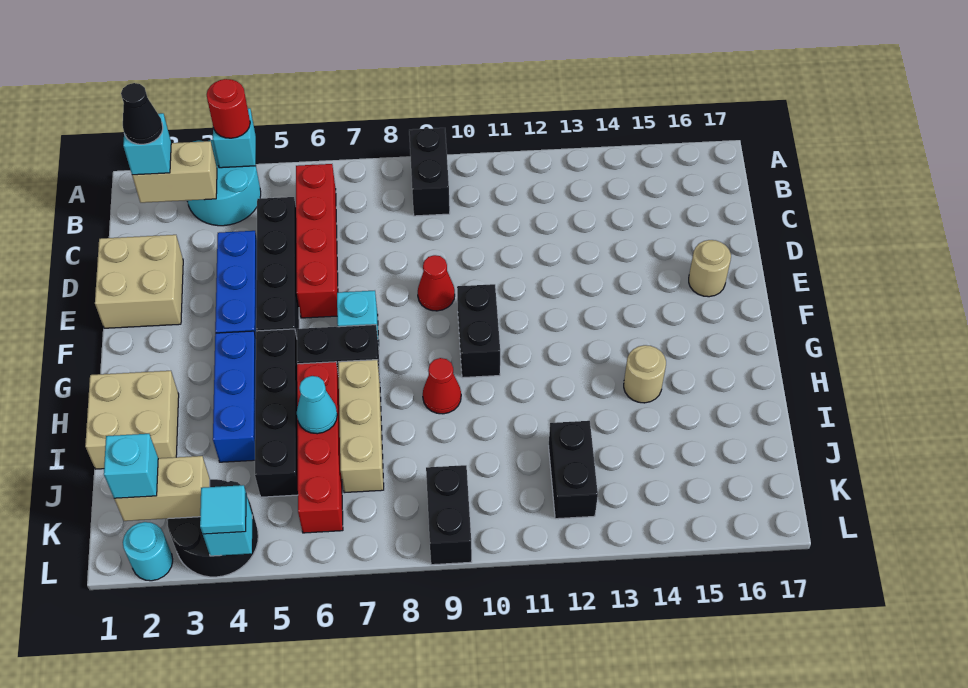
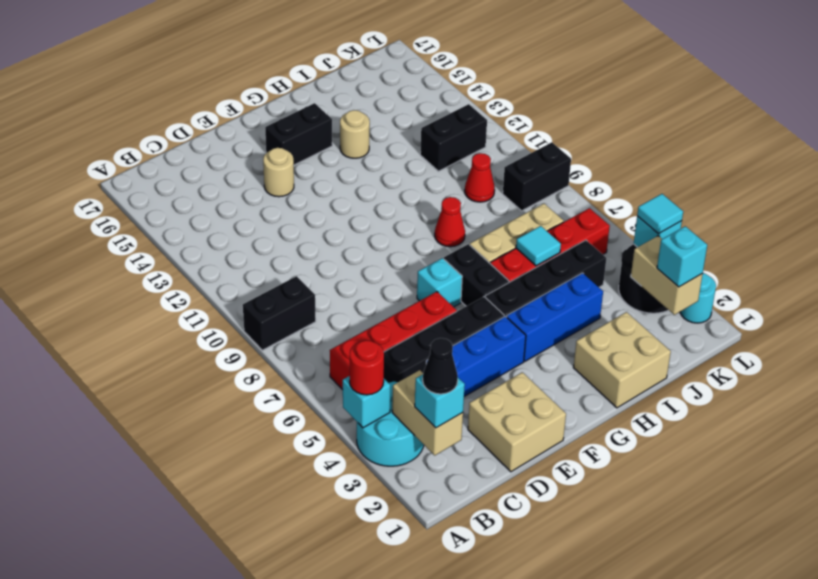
red cone E9 level 1 -> red cone J10 level 1
tan round brick E16 level 1 -> tan round brick E14 level 1
black brick F10:G10 level 1 -> black brick F15:G15 level 1
cyan cone I6 level 2 -> cyan tile I6 level 2

